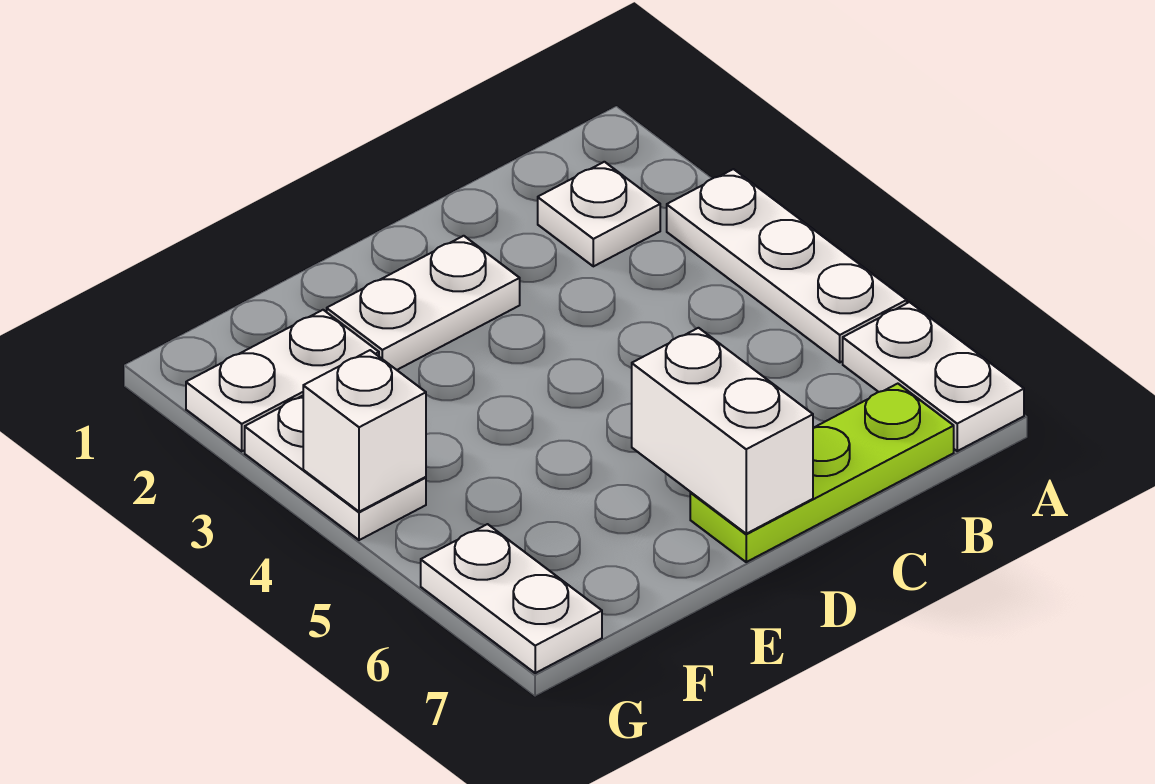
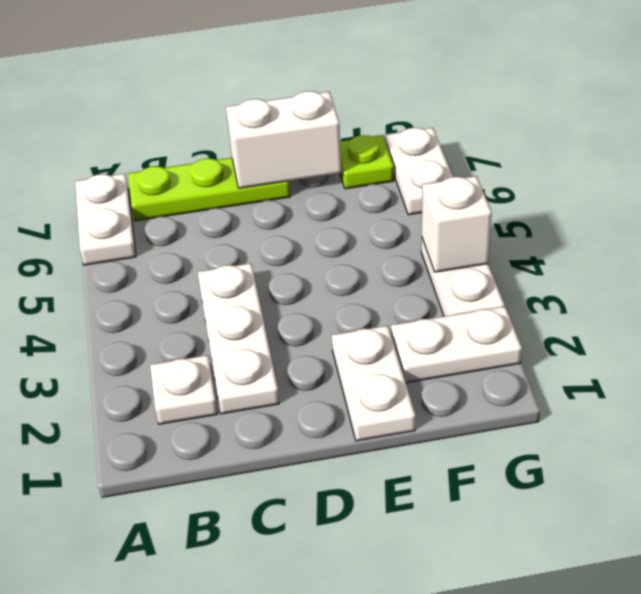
white plate A3:A5 level 1 -> white plate C2:C4 level 1
white plate D2:E2 level 1 -> white plate E1:E2 level 1
white brick D6:D7 level 2 -> white brick D7:E7 level 2
none -> lime plate F7 level 1

